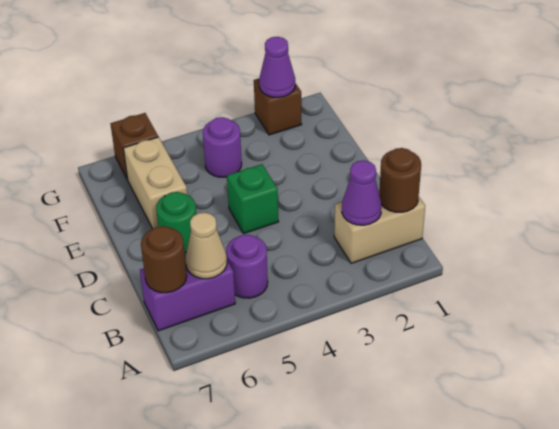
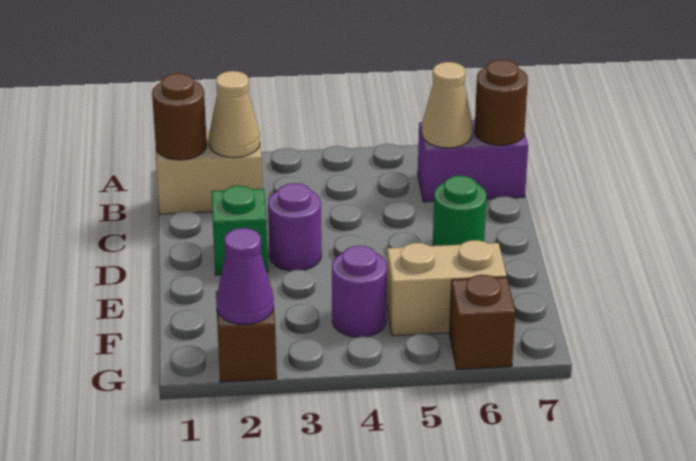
purple cone B2 level 2 -> tan cone B2 level 2
purple round brick B5 level 1 -> purple round brick D3 level 1
green brick D4 level 1 -> green brick D2 level 1
tan brick E6:F6 level 1 -> tan brick F5:F6 level 1

